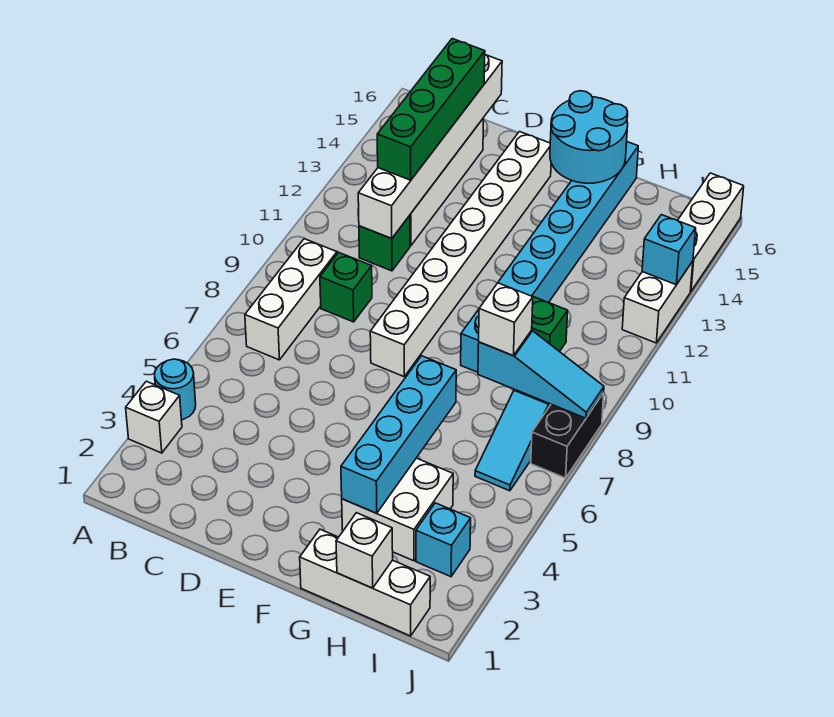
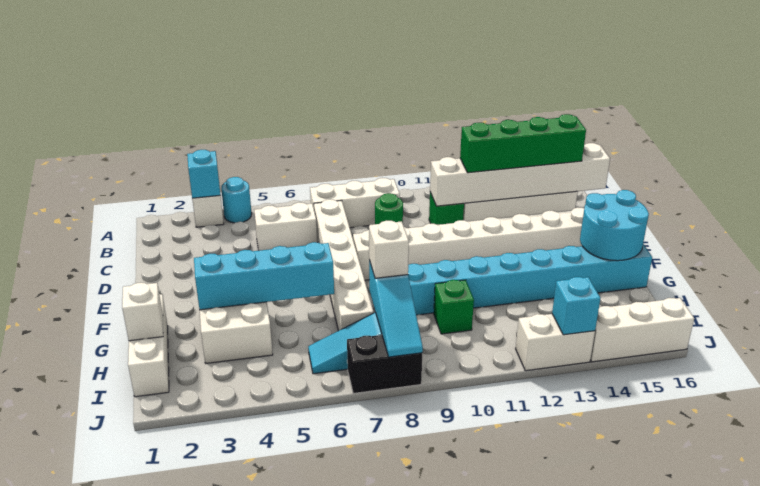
none -> white brick C5:C6 level 1
none -> white brick C7:H7 level 1
green brick C9 level 1 -> green round brick C9 level 1
cyan brick I3 level 1 -> cyan brick A3 level 2

